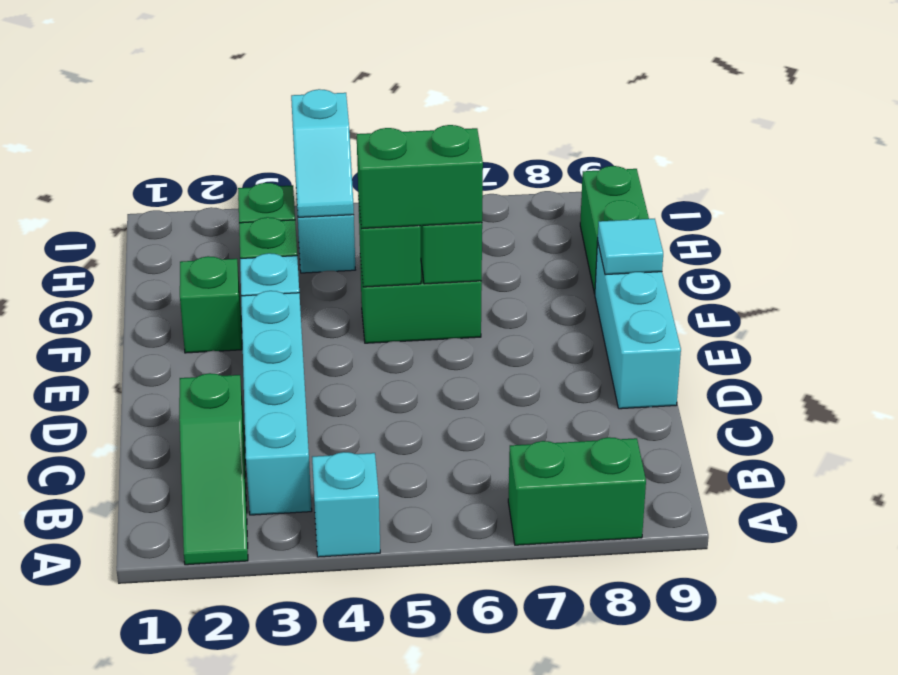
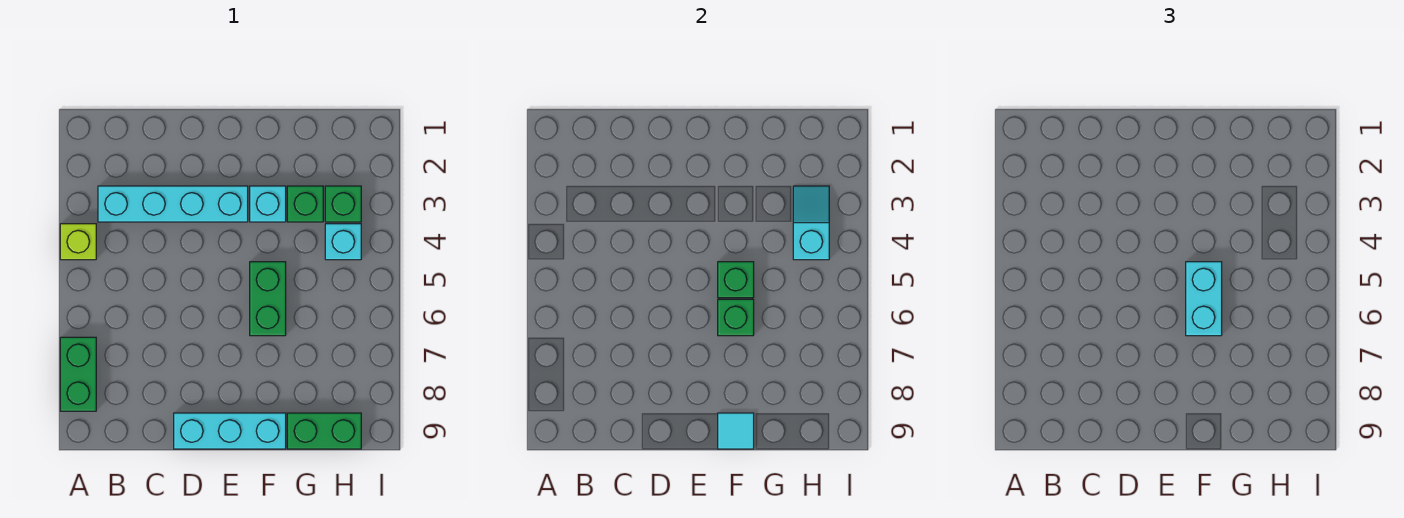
green slope A2:C2 level 1 top C -> none
cyan brick A4 level 1 -> lime brick A4 level 1
green brick F2 level 1 -> none
green brick F5:F6 level 3 -> cyan brick F5:F6 level 3
cyan slope H4:I4 level 2 top I -> cyan slope H3:H4 level 2 top 4

